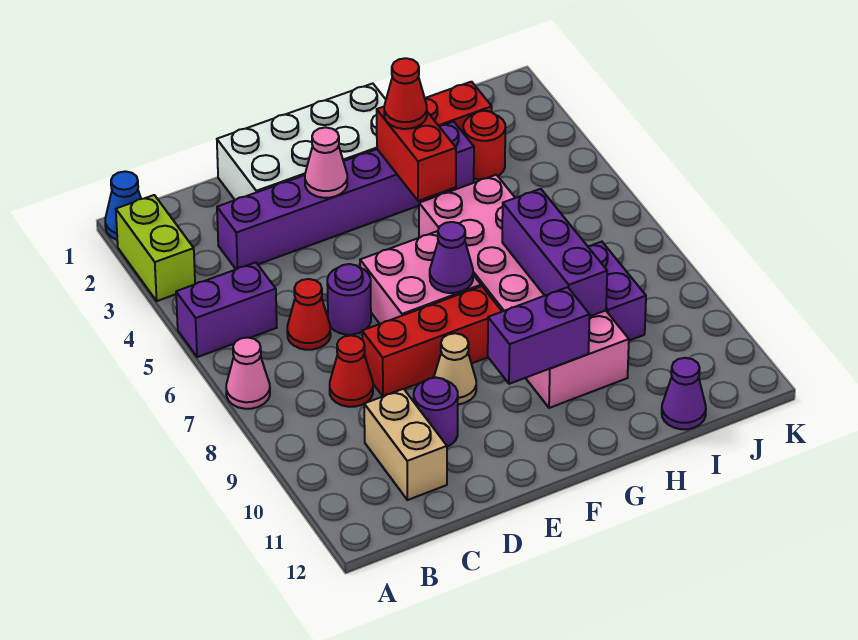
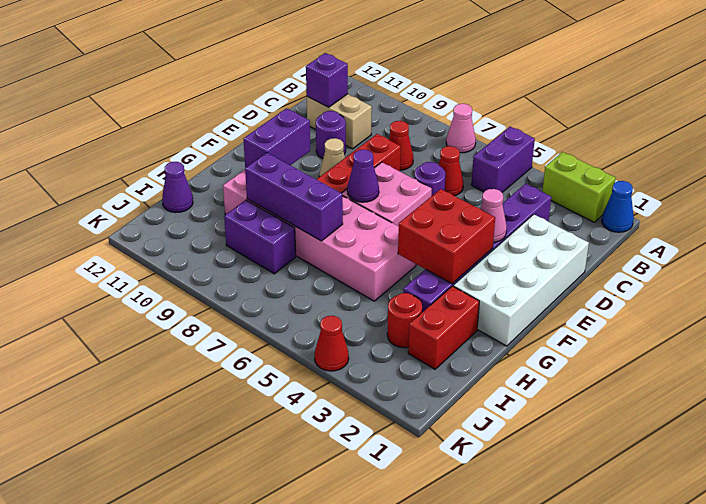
none -> purple brick C11 level 2
red brick G3:G4 level 2 -> red brick F3:G4 level 2
red cone G3 level 3 -> red cone K4 level 1

